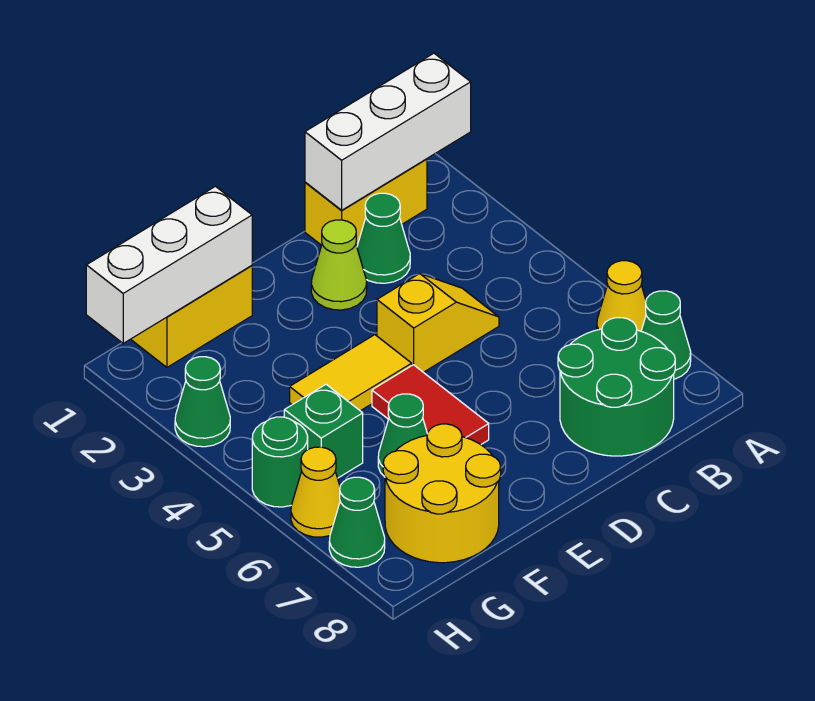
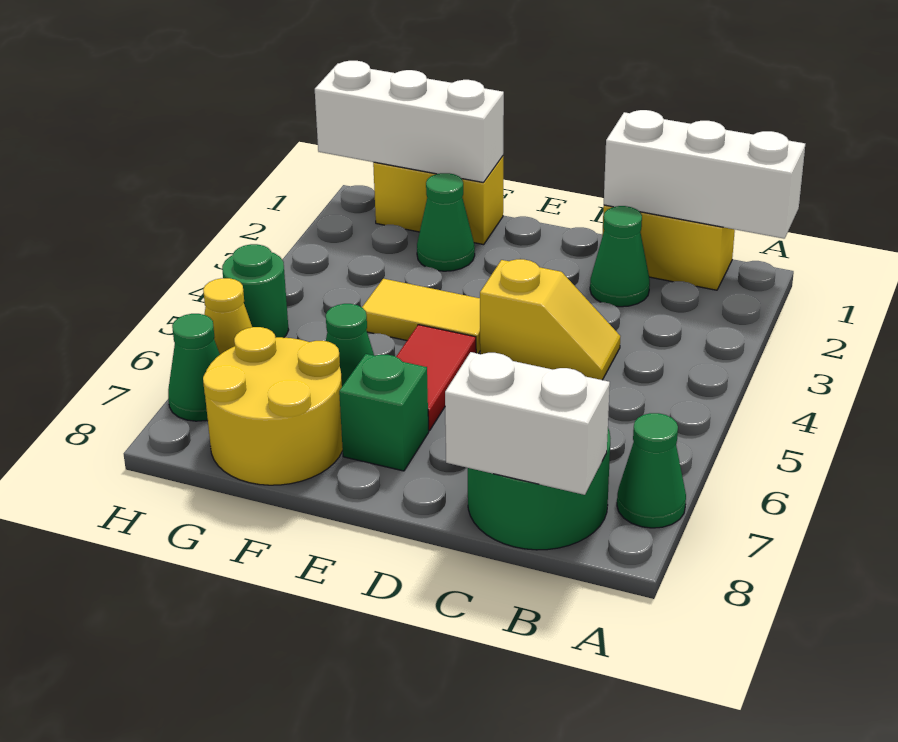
yellow cone A6 level 1 -> none
none -> white brick B8:C8 level 2
lime cone D2 level 1 -> none
green brick G5 level 1 -> green brick E7 level 1
green cone H3 level 1 -> green cone F2 level 1

